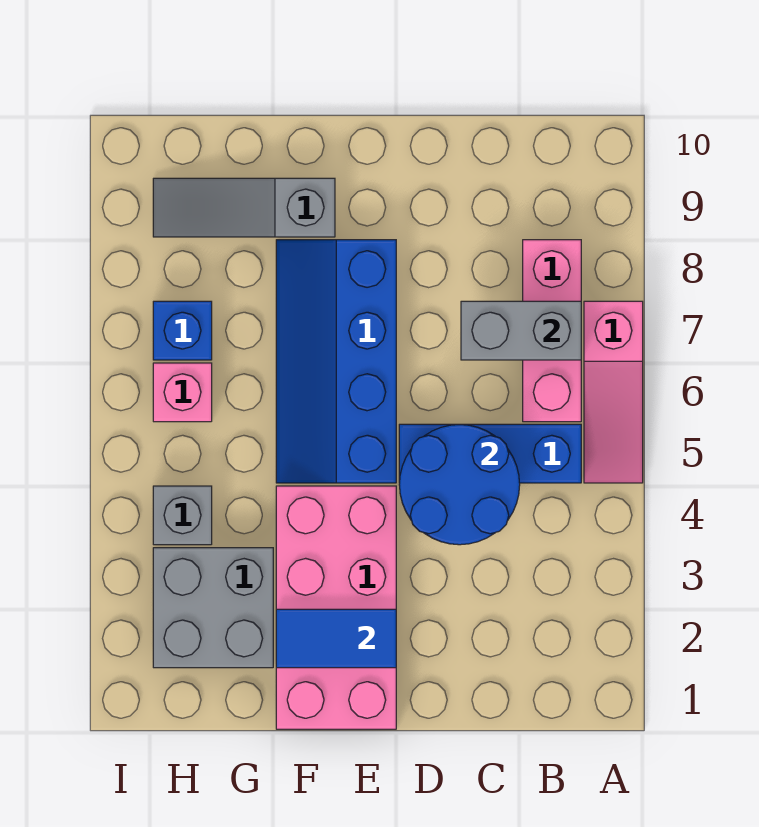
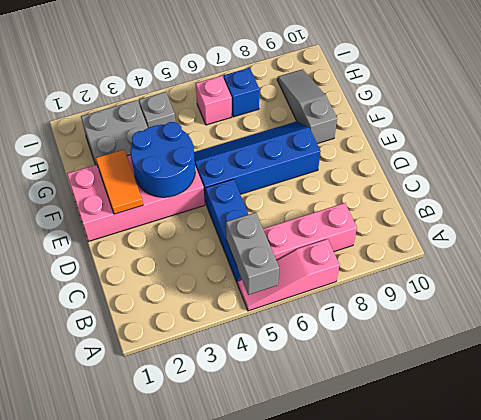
grey brick B7:C7 level 2 -> grey brick A5:B5 level 2
blue round brick C4:D5 level 2 -> blue round brick E3:F4 level 2
blue tile E2:F2 level 2 -> orange tile E2:F2 level 2

